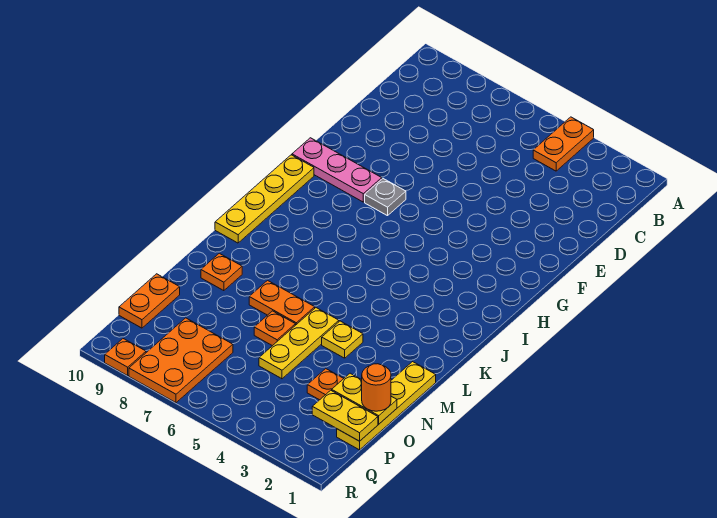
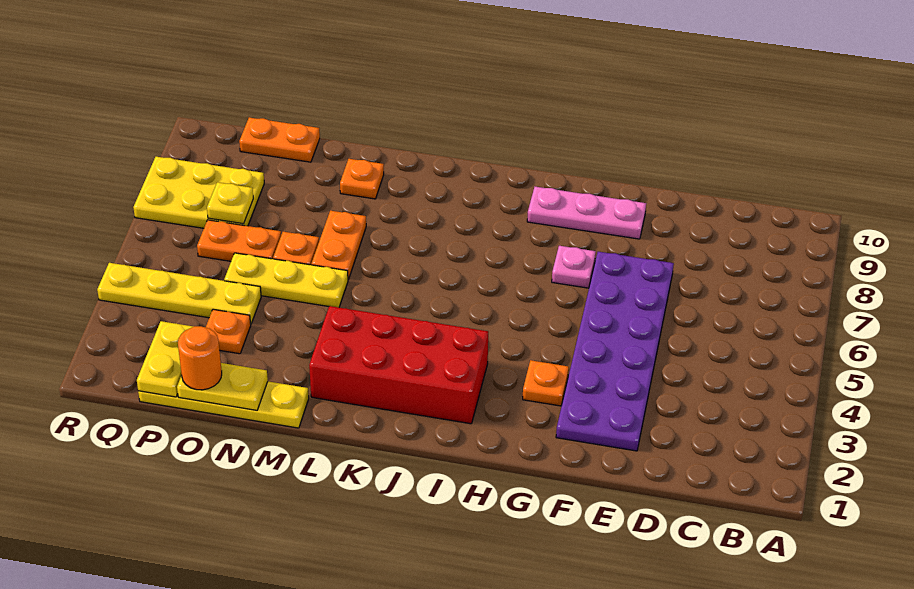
orange plate A4:B4 level 1 -> orange plate O6:P6 level 1
none -> purple plate E2:F7 level 1
grey plate G7 level 1 -> pink plate G7 level 1
pink plate G8:G10 level 1 -> pink plate F9:H9 level 1
yellow plate H10:K10 level 1 -> yellow plate O4:R4 level 1
none -> red brick I2:L3 level 1
yellow plate M4 level 1 -> yellow plate P7 level 2
yellow plate O1:O2 level 2 -> yellow plate N1:O1 level 2
orange plate P7:R8 level 1 -> yellow plate P7:R8 level 1
orange plate R9 level 1 -> orange plate G3 level 1

